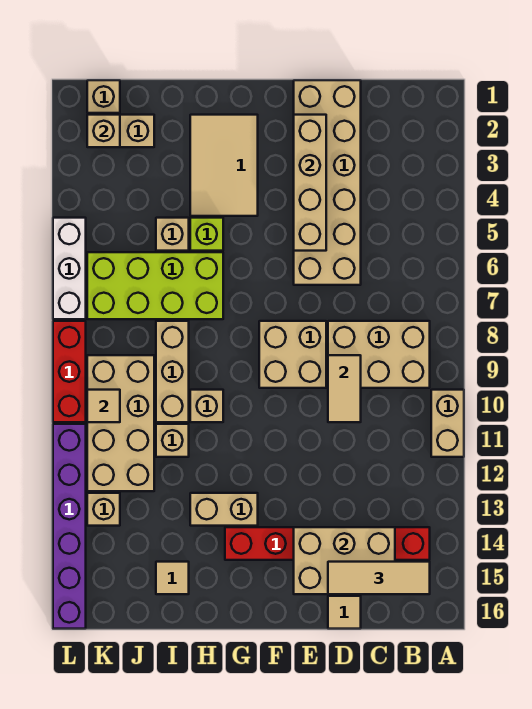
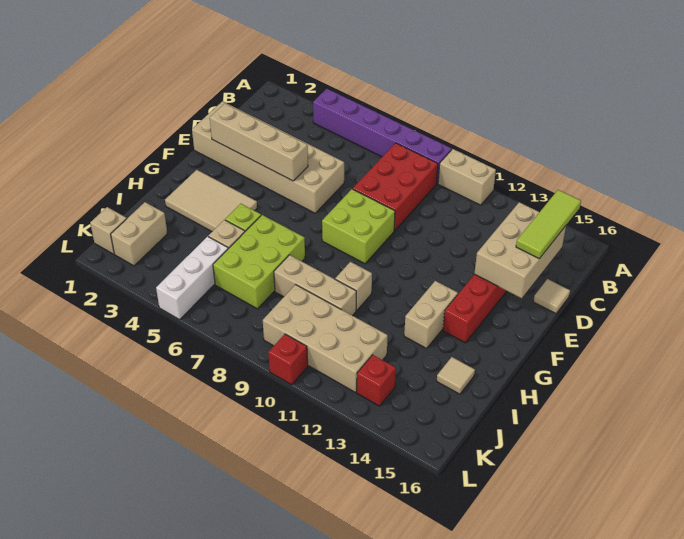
tan brick B8:D9 level 1 -> red brick B8:D9 level 1
tan tile B15:D15 level 3 -> lime tile B15:D15 level 3
tan tile D9:D10 level 2 -> none
tan brick E8:F9 level 1 -> lime brick E8:F9 level 1
lime brick H6:K7 level 1 -> lime brick H6:J7 level 1
tan brick I11 level 1 -> none
tan brick K2 level 2 -> none
tan tile K10 level 2 -> none
tan brick K13 level 1 -> red brick K13 level 1
white brick L5:L7 level 1 -> white brick J5:L5 level 1
red brick L8:L10 level 1 -> red brick L10 level 1
purple brick L11:L16 level 1 -> purple brick A4:A9 level 1

